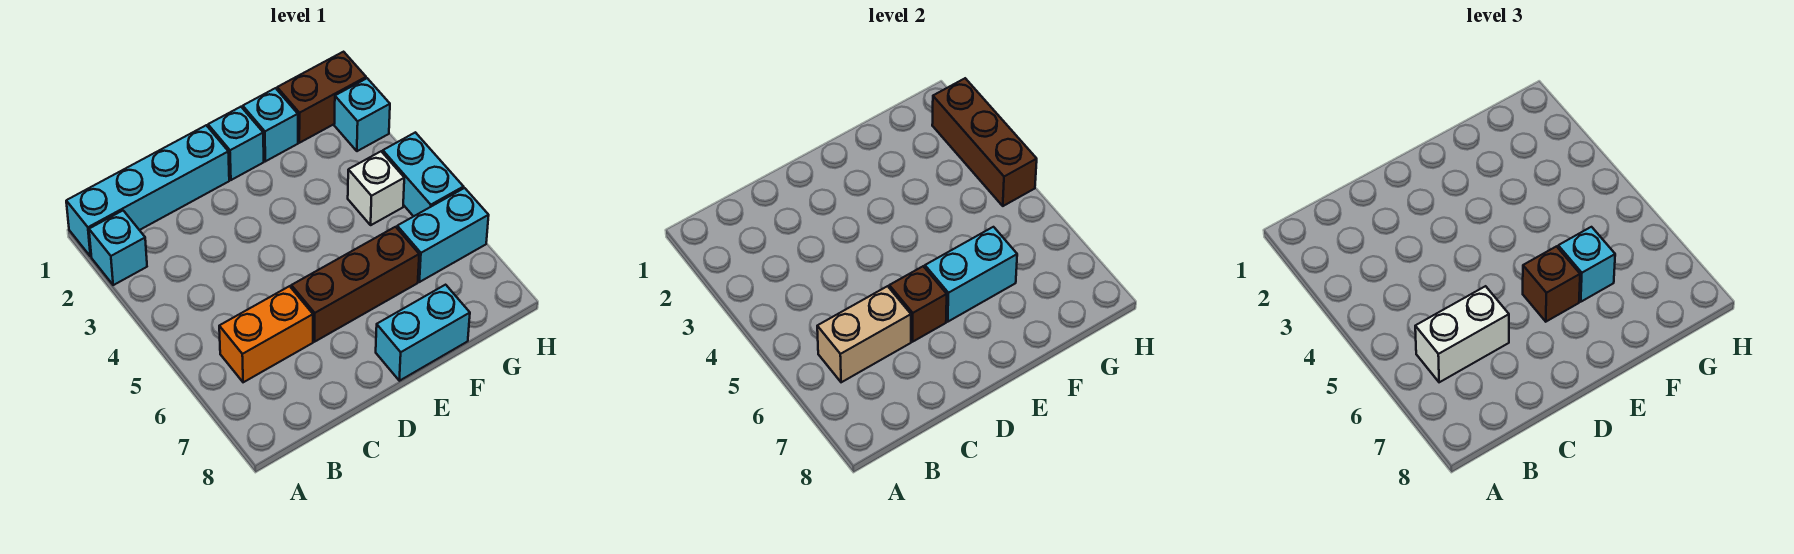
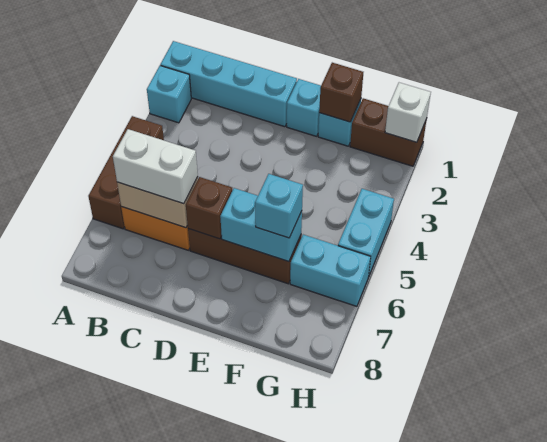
brown brick E6 level 3 -> brown brick F1 level 2
cyan brick E8:F8 level 1 -> none
white brick G4 level 1 -> white brick H1 level 2
cyan brick H2 level 1 -> none
brown brick H2:H4 level 2 -> brown brick A4:A6 level 1

